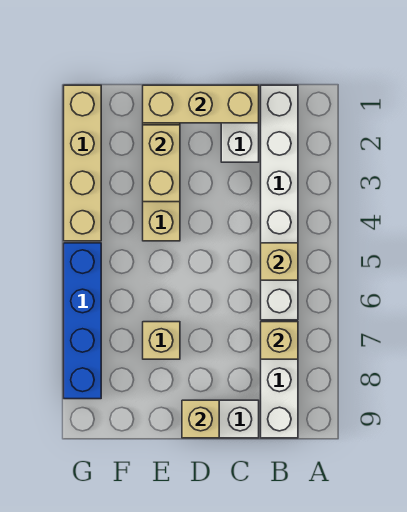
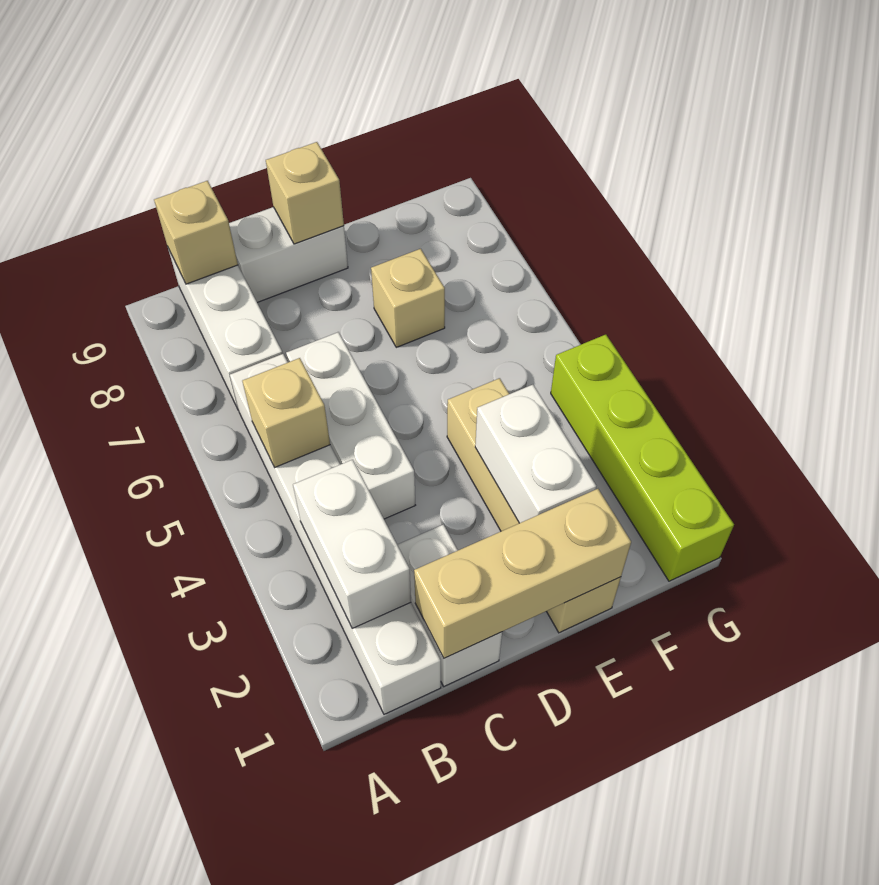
none -> white brick B2:B3 level 2
tan brick B7 level 2 -> tan brick B9 level 2
none -> white brick C4:C6 level 1
tan brick E2:E3 level 2 -> white brick E2:E3 level 2
tan brick G1:G4 level 1 -> lime brick G1:G4 level 1
blue brick G5:G8 level 1 -> none

